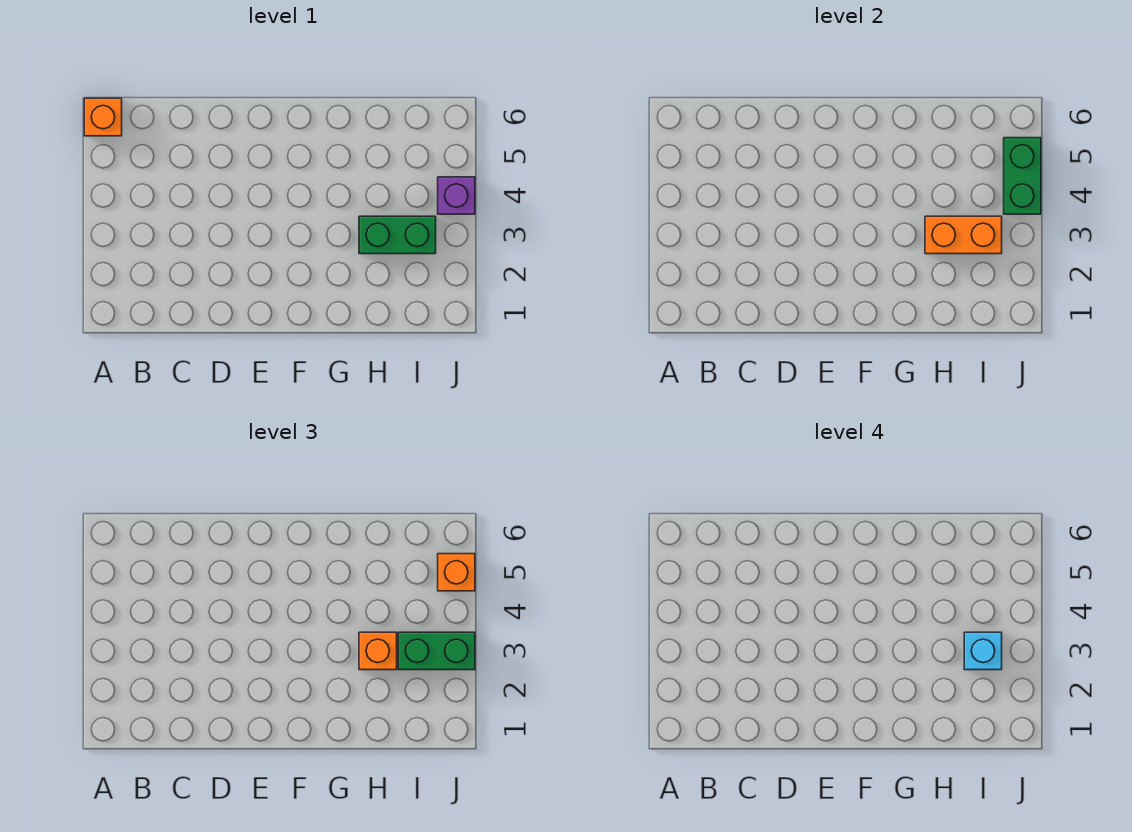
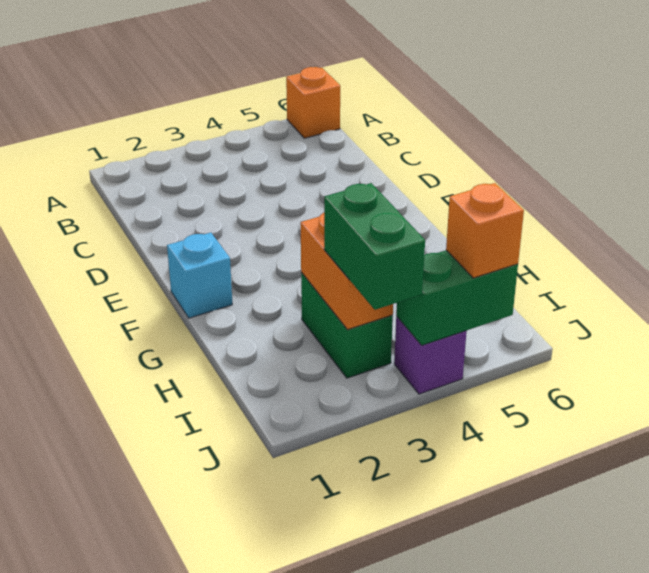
orange brick H3 level 3 -> none
cyan brick I3 level 4 -> cyan brick F1 level 1

